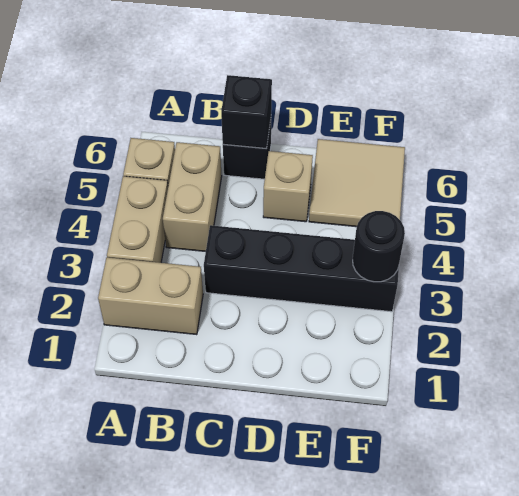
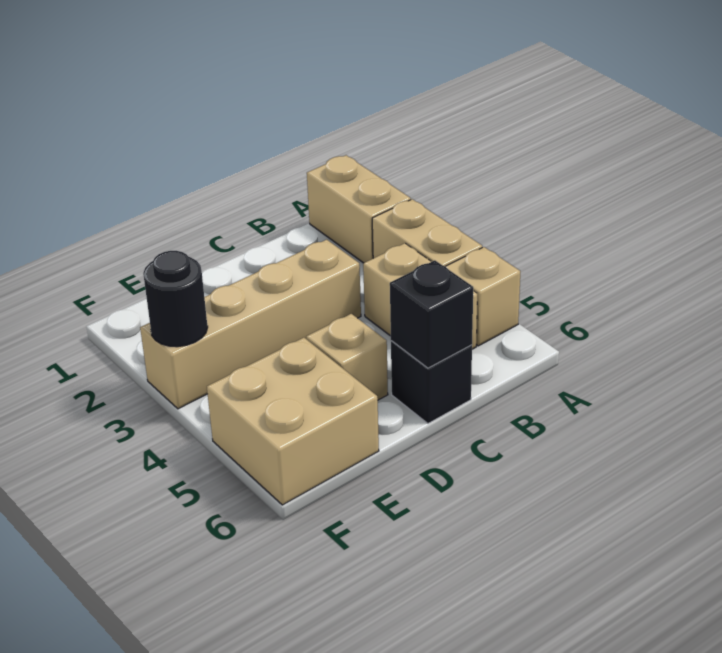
tan brick A2:B2 level 1 -> tan brick A1:A2 level 1
black brick C3:F3 level 1 -> tan brick C3:F3 level 1
tan tile E5:F6 level 1 -> tan brick E5:F6 level 1

